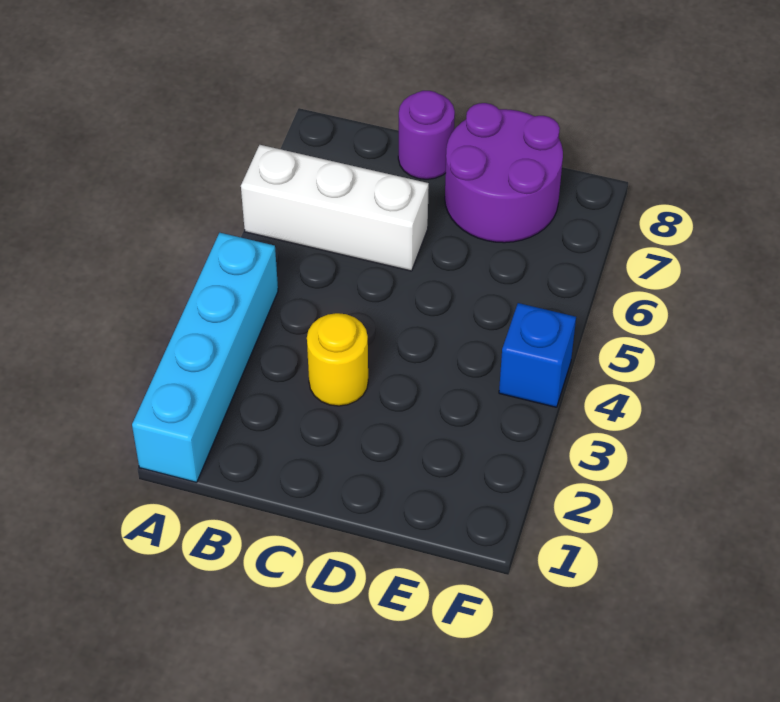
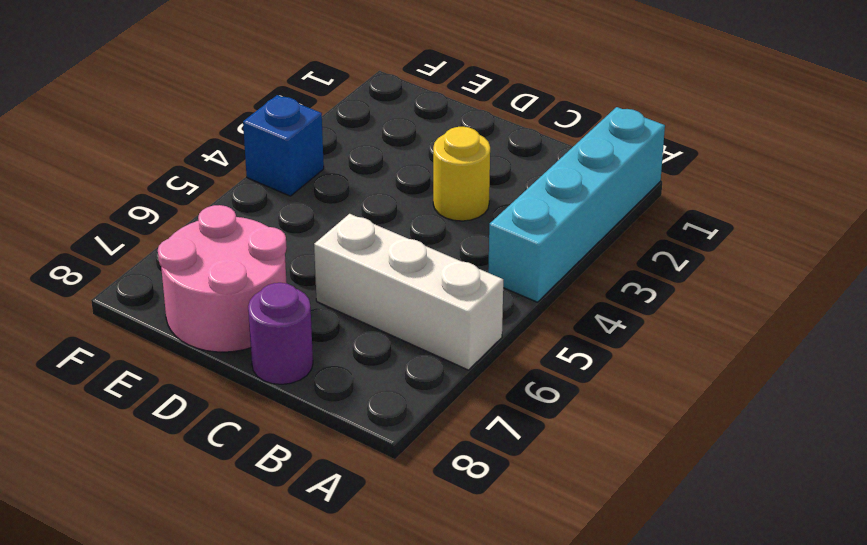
purple round brick D7:E8 level 1 -> pink round brick D7:E8 level 1

